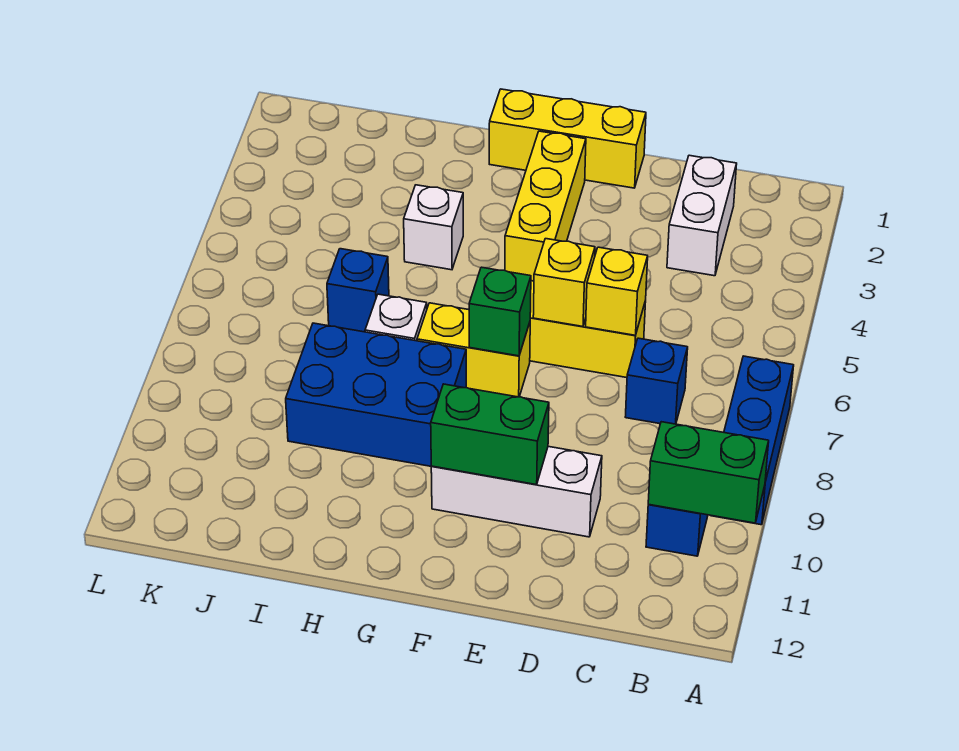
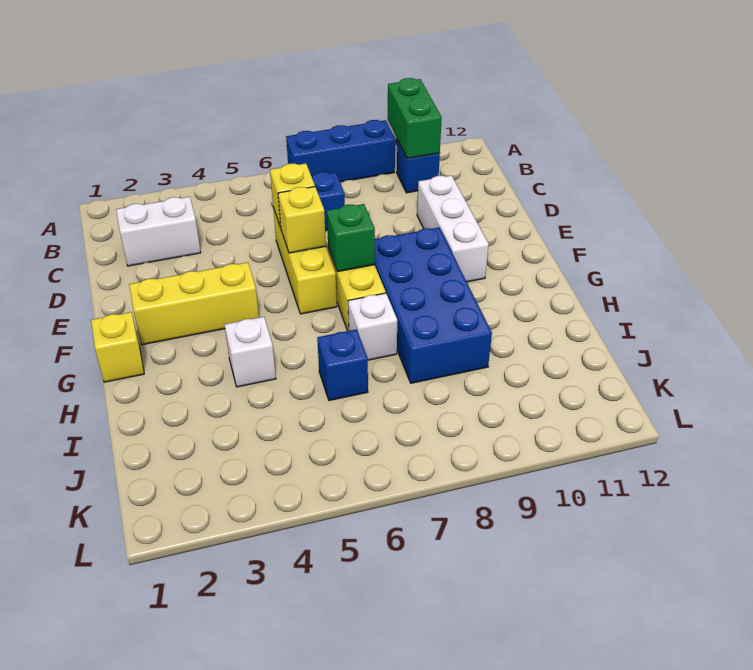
yellow brick E1:G1 level 1 -> yellow brick G1 level 1
green brick E10:F10 level 2 -> none
blue brick G8:I9 level 1 -> blue brick F8:I9 level 1

